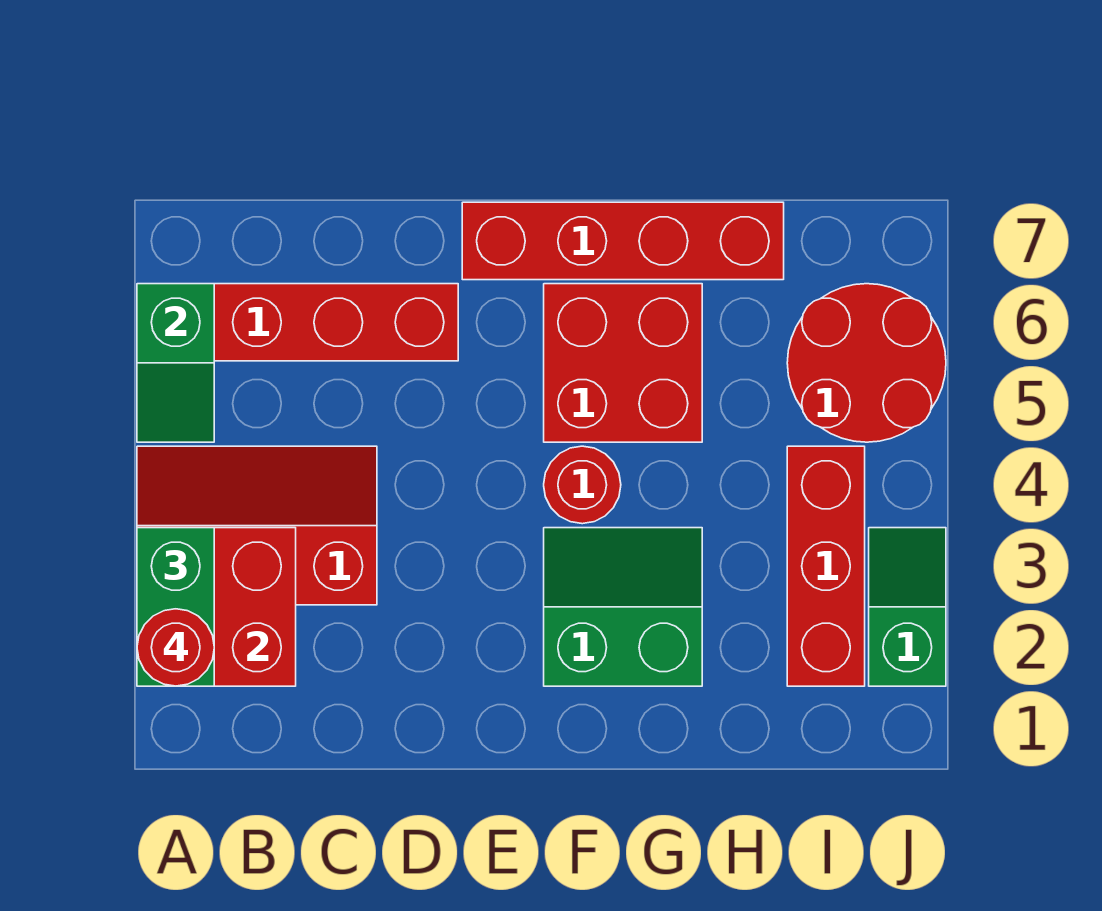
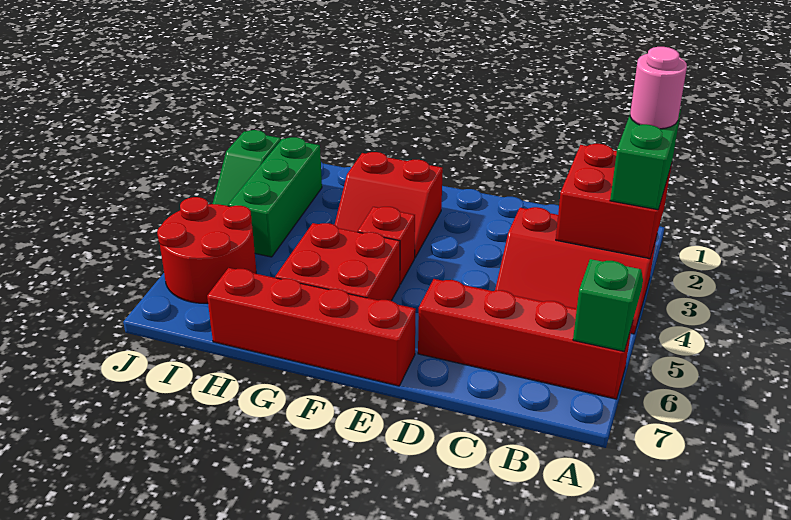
red round brick A2 level 4 -> pink round brick A2 level 4
green slope F2:G3 level 1 top 2 -> red slope F2:G3 level 1 top 2
red round brick F4 level 1 -> red brick F4 level 1
red brick I2:I4 level 1 -> green brick I2:I4 level 1

